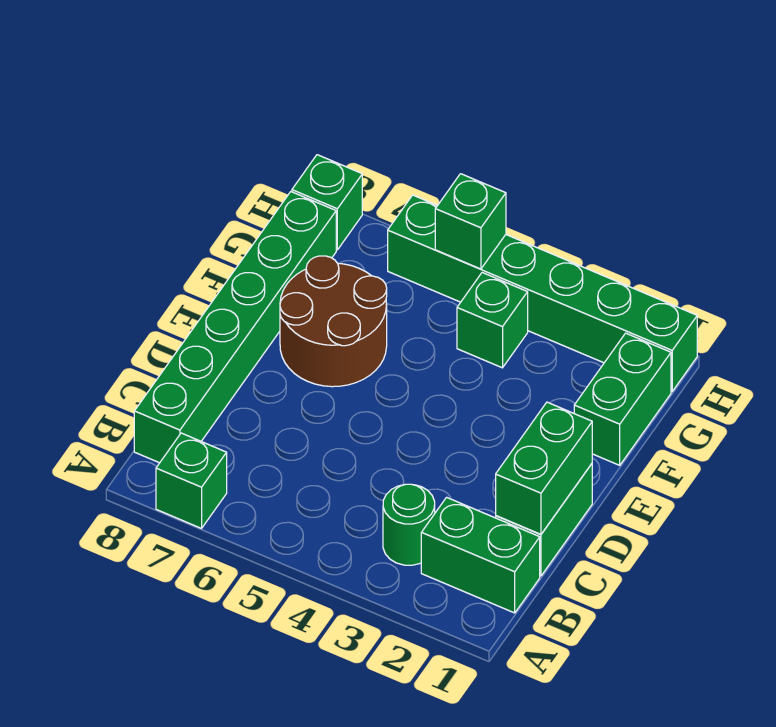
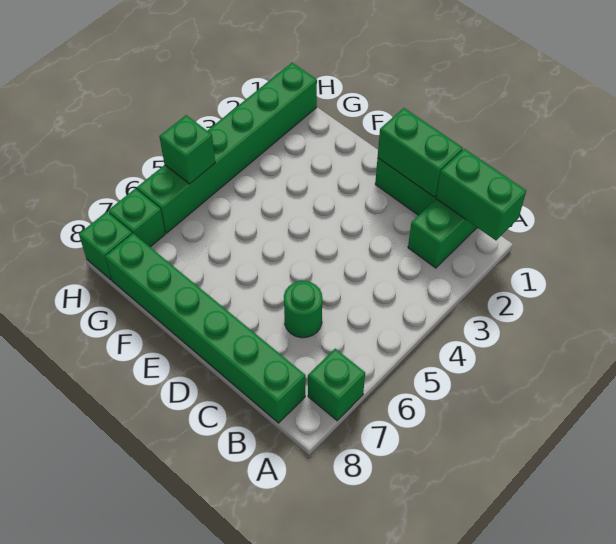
green round brick B3 level 1 -> green round brick C6 level 1
brown round brick E6:F7 level 1 -> none
green brick F1:G1 level 1 -> green brick A1:B1 level 2
green brick G4 level 1 -> green brick H7 level 1

